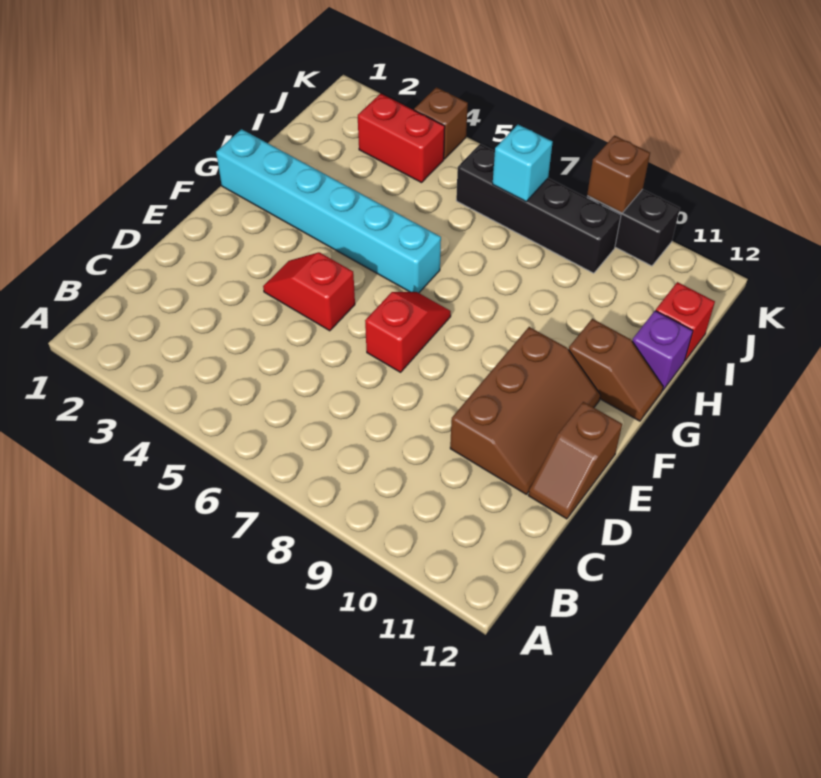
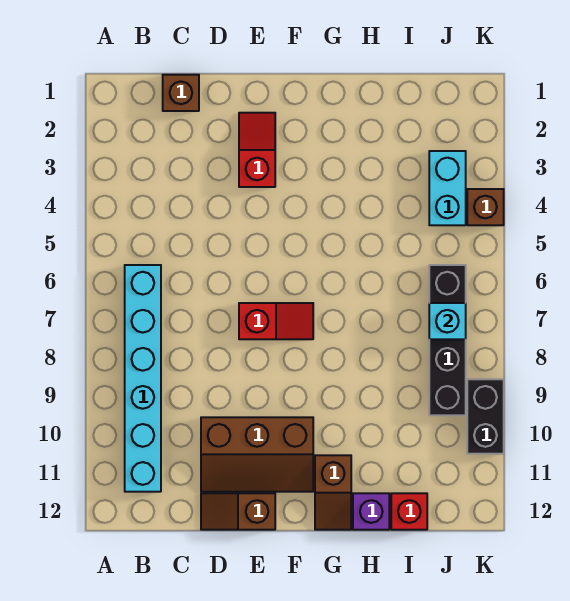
red slope E4:E5 level 1 top 5 -> red slope E2:E3 level 1 top 3
cyan brick G1:G6 level 1 -> cyan brick B6:B11 level 1
red brick J3:J4 level 1 -> cyan brick J3:J4 level 1
brown brick K9 level 2 -> brown brick C1 level 1

